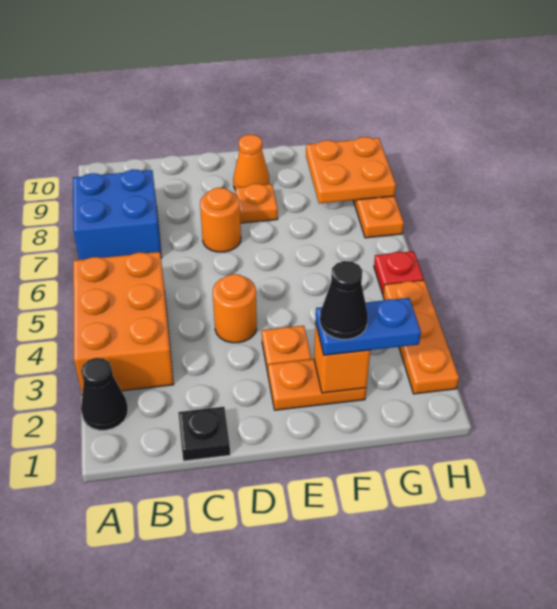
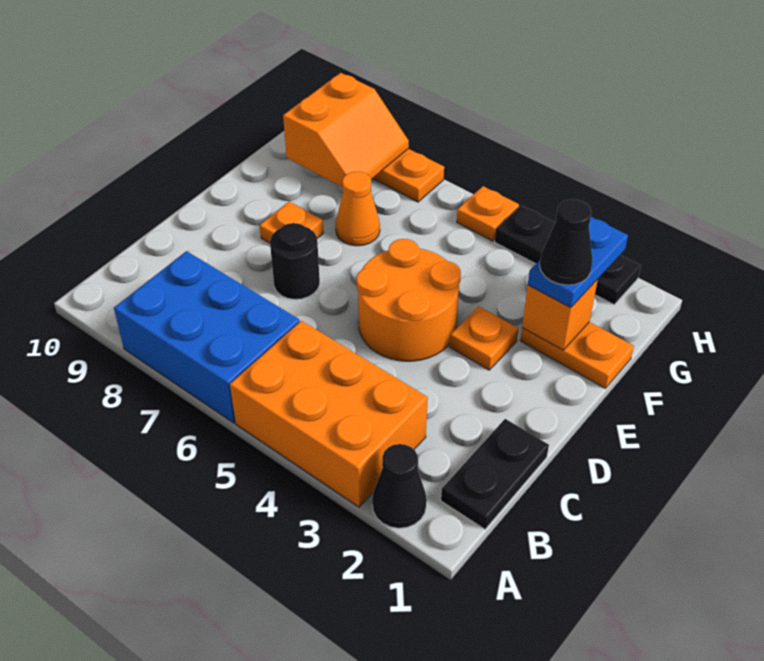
blue brick A7:B8 level 1 -> blue brick A6:B8 level 1
black plate C1 level 1 -> black plate B1:C1 level 1
orange round brick D4 level 1 -> orange round brick D4:E5 level 1
orange round brick D7 level 1 -> black round brick D7 level 1
orange plate E2:F2 level 1 -> orange plate F1:F2 level 1
orange cone E9 level 1 -> orange cone F7 level 1
orange plate G8:H9 level 2 -> orange slope G8:H9 level 2 top 9
orange plate H2:H4 level 1 -> black plate H2:H4 level 1
red plate H5 level 1 -> orange plate H5 level 1

